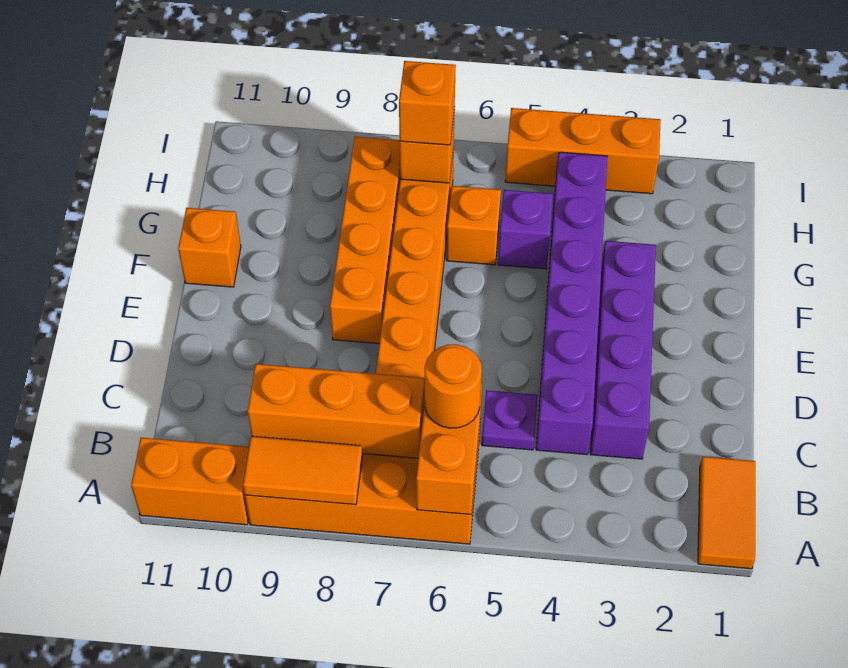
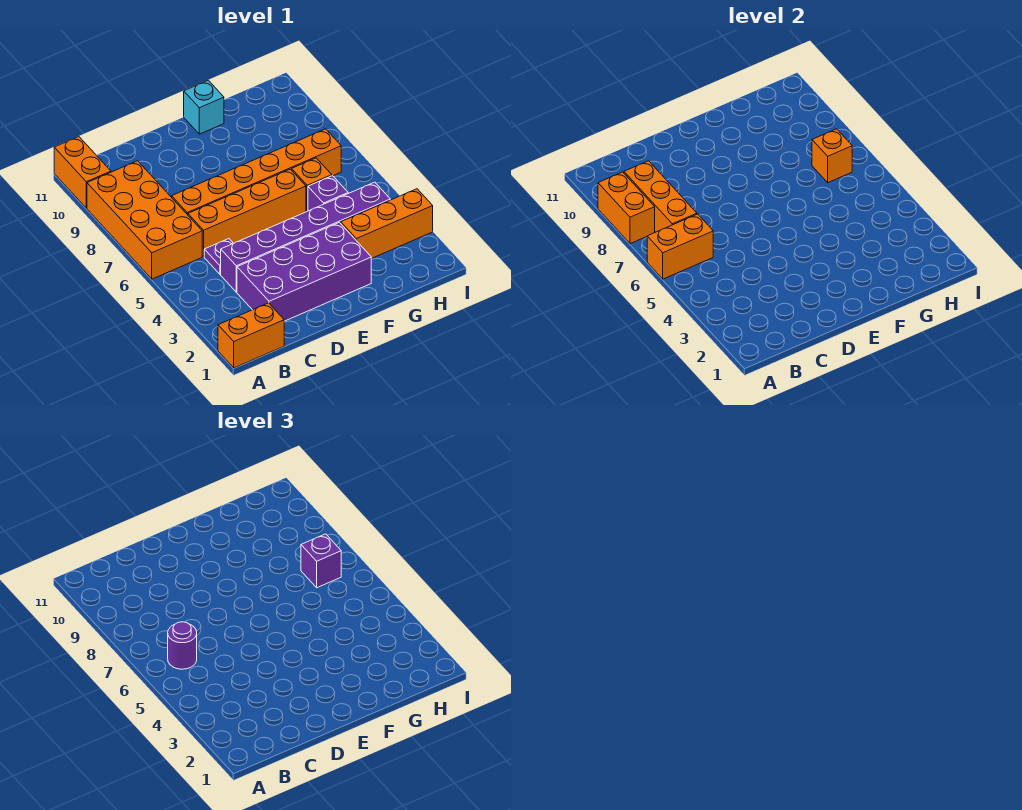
orange tile A1:B1 level 1 -> orange brick A1:B1 level 1
orange tile A8:A9 level 2 -> orange brick A8:A9 level 2
orange round brick B6 level 3 -> purple round brick B6 level 3
purple brick C3:F3 level 1 -> purple brick C2:F3 level 1
orange brick E8:H8 level 1 -> orange brick C6:F6 level 1
orange brick F11 level 1 -> cyan brick F11 level 1
orange brick H7 level 3 -> purple brick H7 level 3
orange brick I3:I5 level 1 -> orange brick G3:I3 level 1

